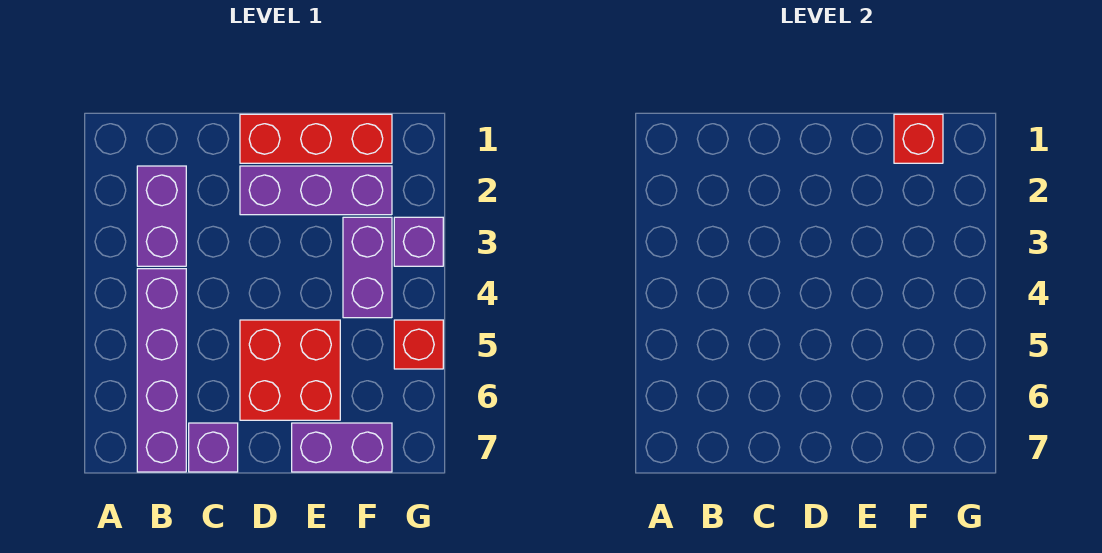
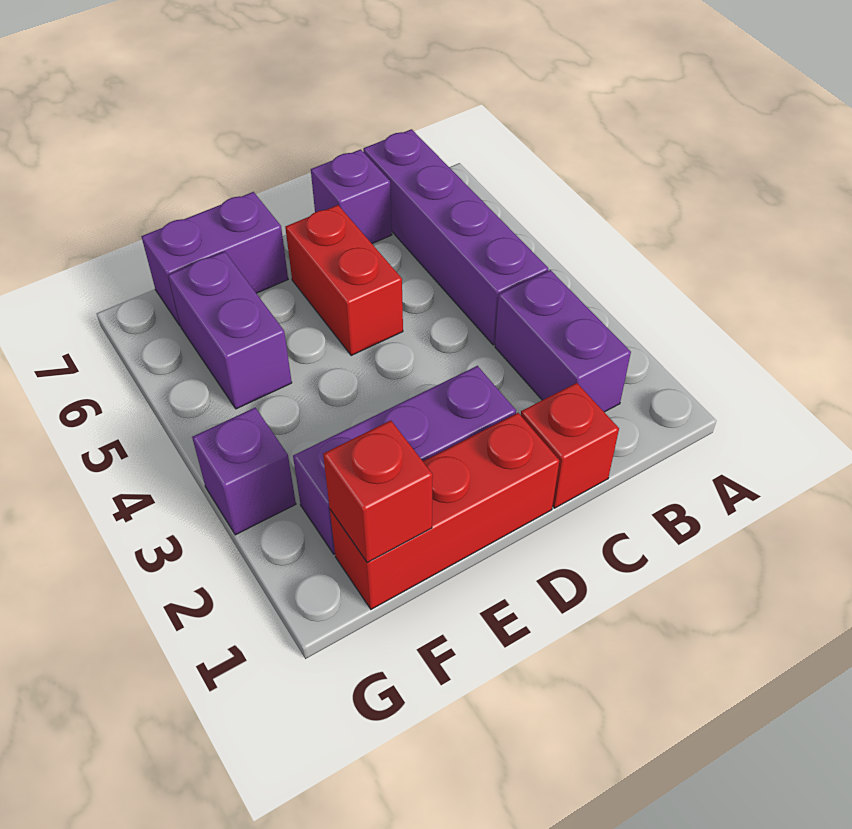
red brick D5:E6 level 1 -> red brick D5:D6 level 1
purple brick F3:F4 level 1 -> purple brick F5:F6 level 1
red brick G5 level 1 -> red brick C1 level 1

